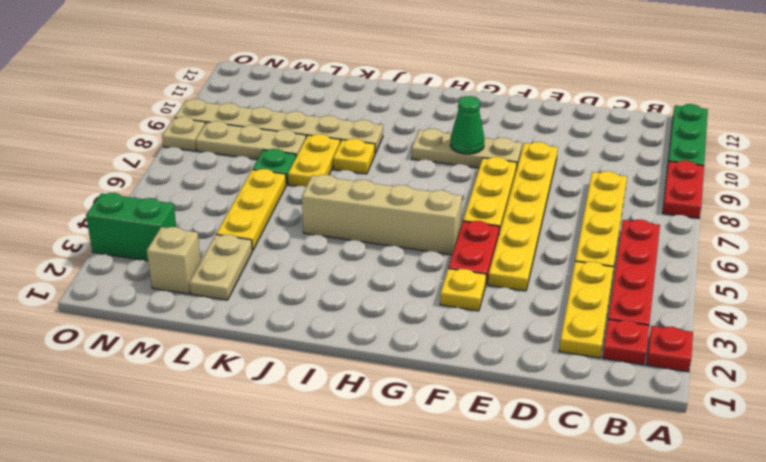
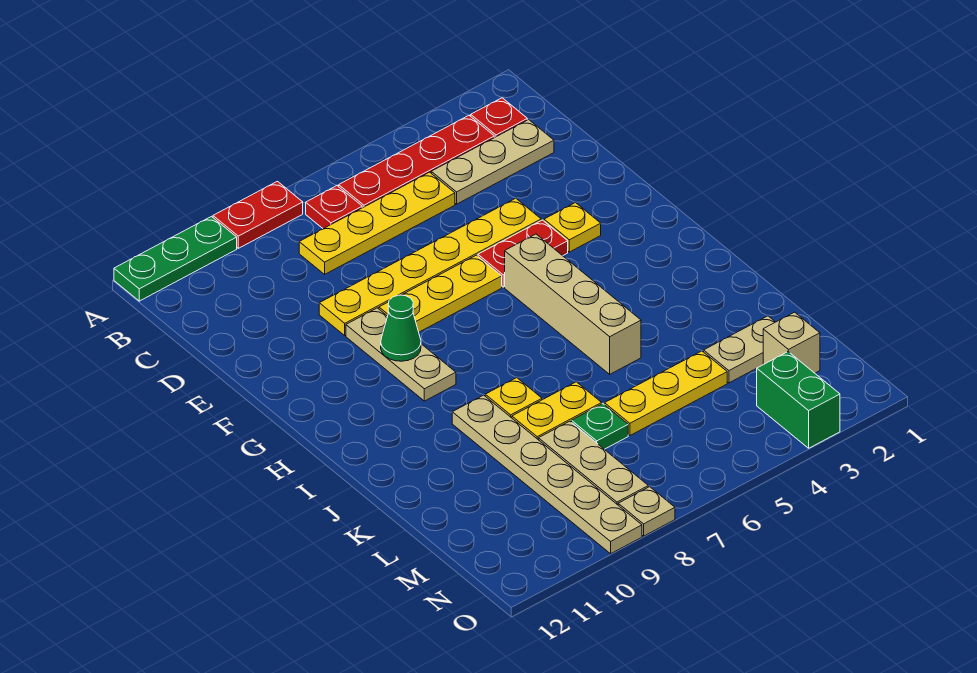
red plate A2 level 1 -> red plate B7 level 1
yellow plate C2:C4 level 1 -> tan plate C2:C4 level 1

